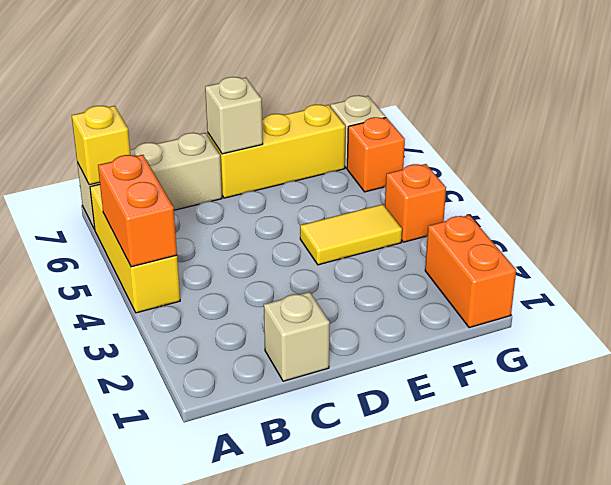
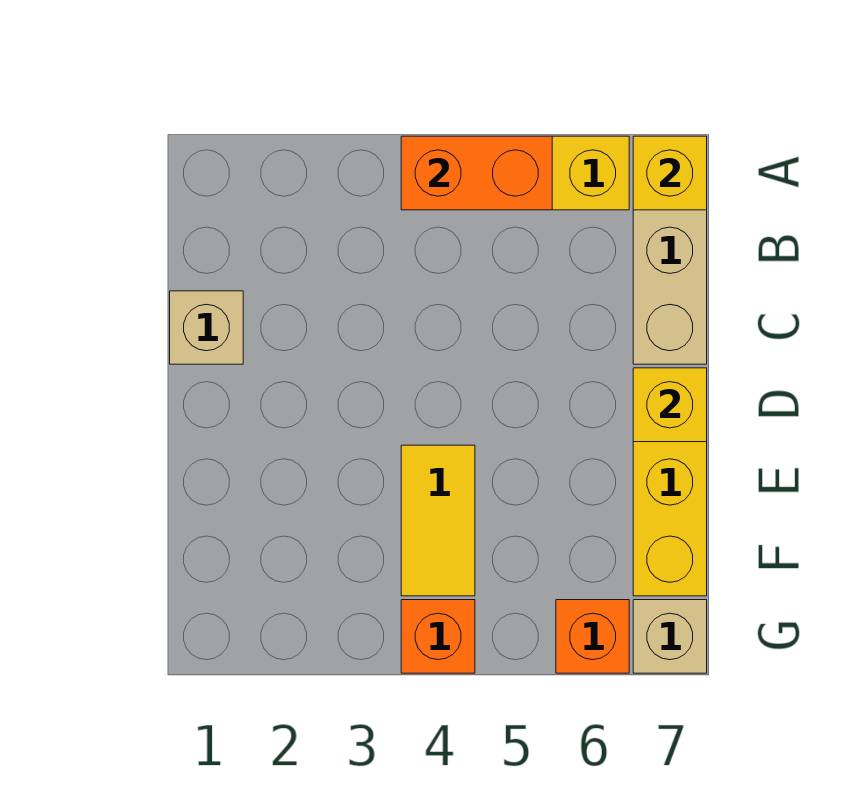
tan brick D7 level 2 -> yellow brick D7 level 2
orange brick G1:G2 level 1 -> none

